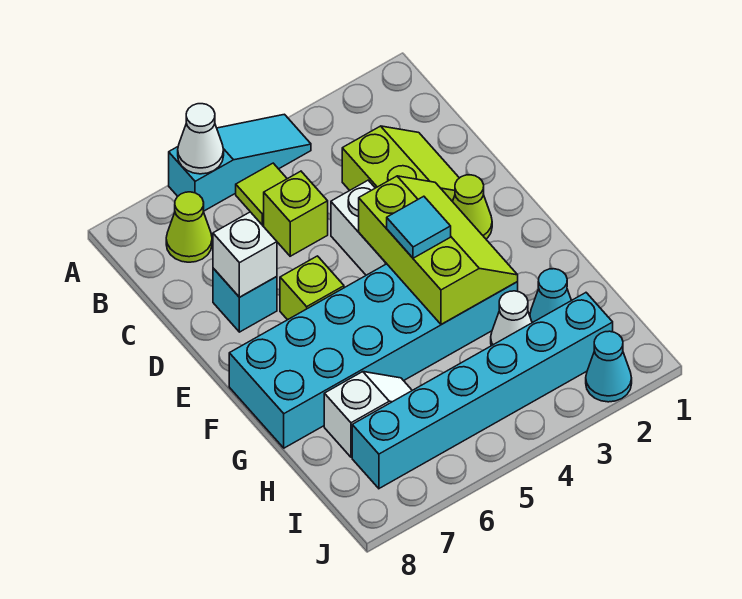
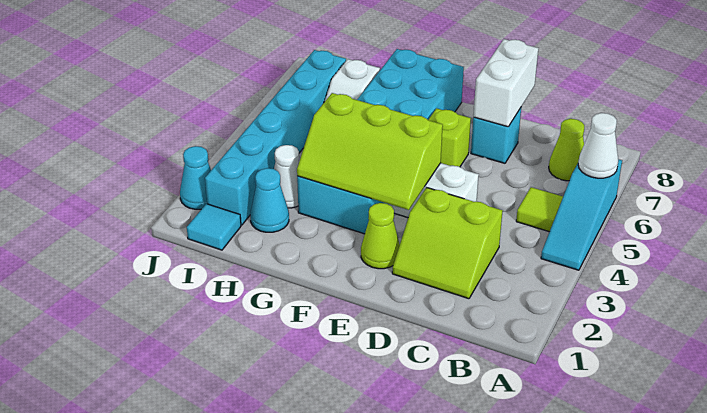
lime brick C5 level 1 -> none
white brick D7 level 2 -> white brick D7:D8 level 2
cyan tile F4 level 3 -> cyan tile I1 level 1

